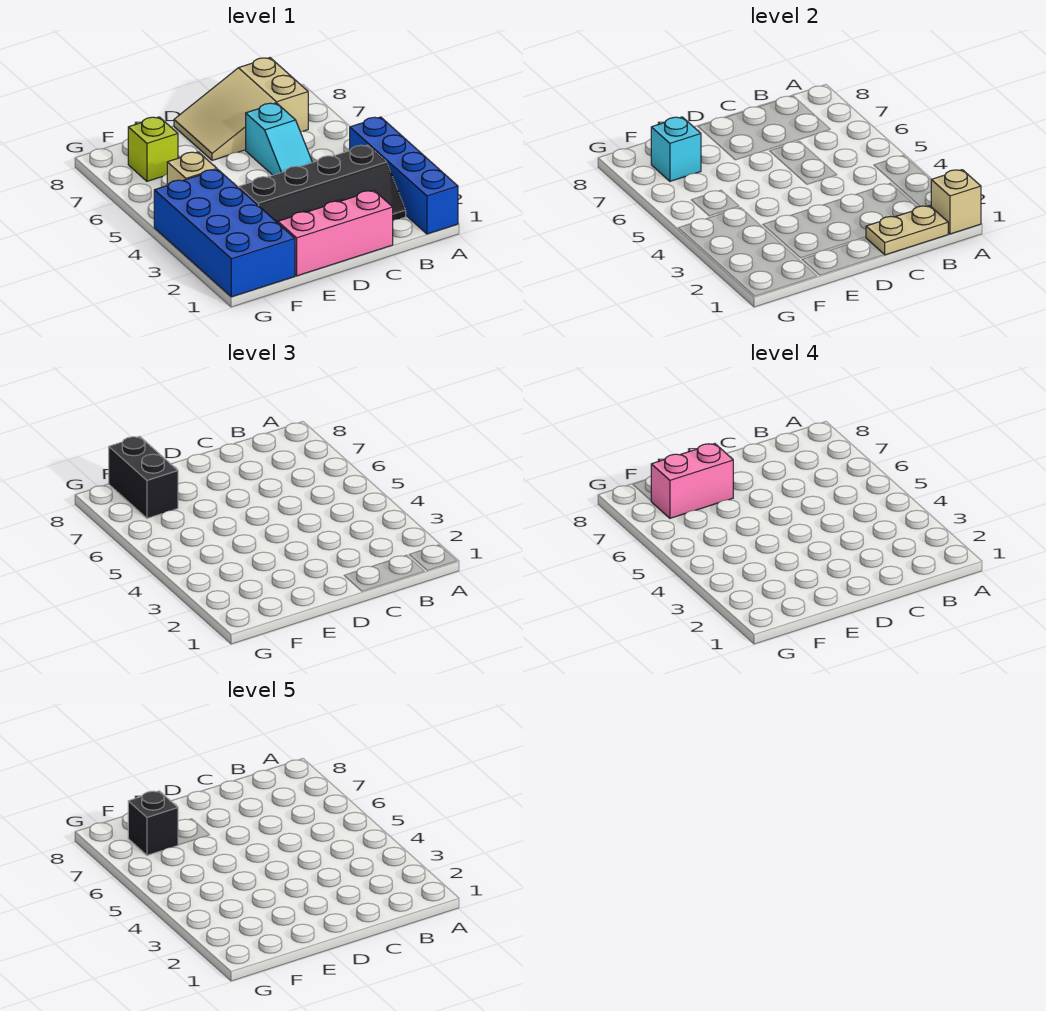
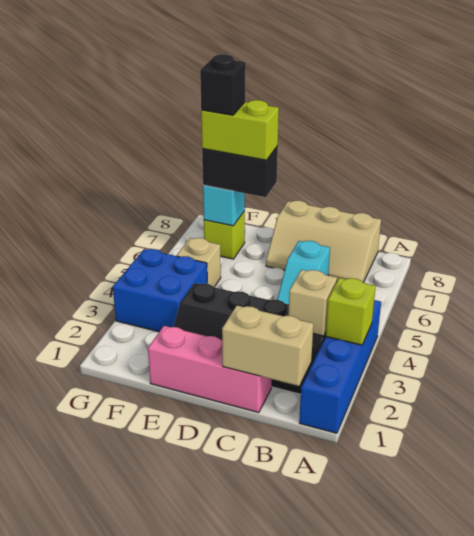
tan brick A1 level 2 -> tan brick B3 level 2
none -> lime brick A3 level 2
tan plate B1:C1 level 2 -> tan brick B1:C1 level 2
tan slope B7:D8 level 1 top B -> tan slope B7:D8 level 1 top 8
pink brick E7:F7 level 4 -> lime brick E7:F7 level 4
blue brick F1:G4 level 1 -> blue brick F3:G4 level 1
black brick F7:F8 level 3 -> black brick E7:F7 level 3

